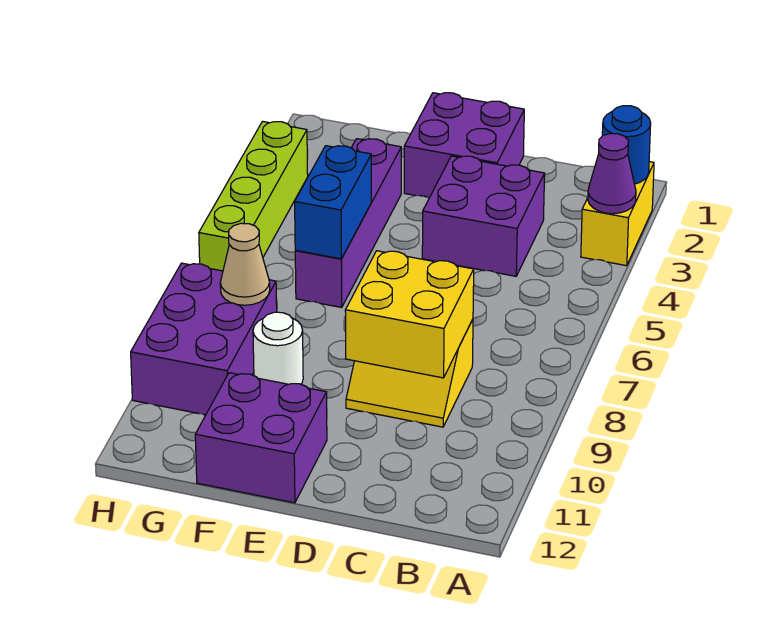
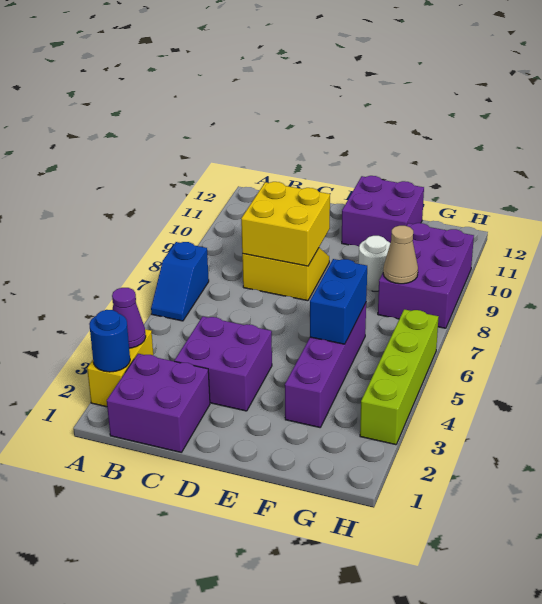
none -> blue slope A6:A7 level 1 top 7
purple brick D1:E2 level 1 -> purple brick B1:C2 level 1

